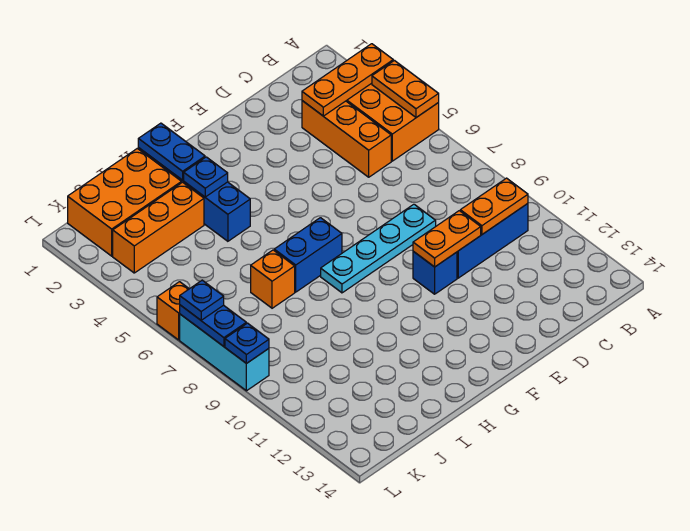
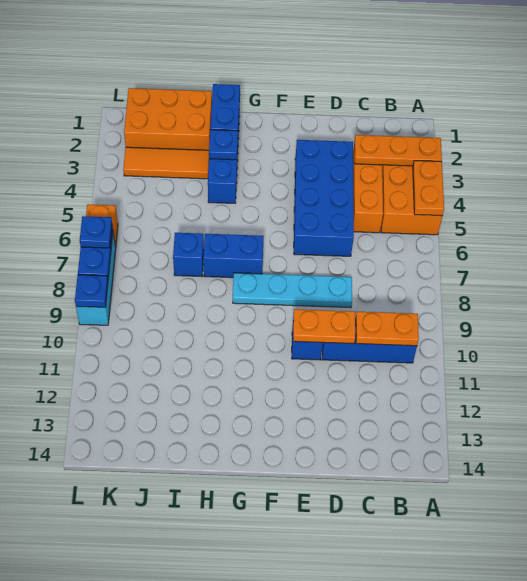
none -> blue brick D3:E6 level 1
orange brick I3:K3 level 1 -> orange tile I3:K3 level 1
orange brick I7 level 1 -> blue brick I7 level 1

